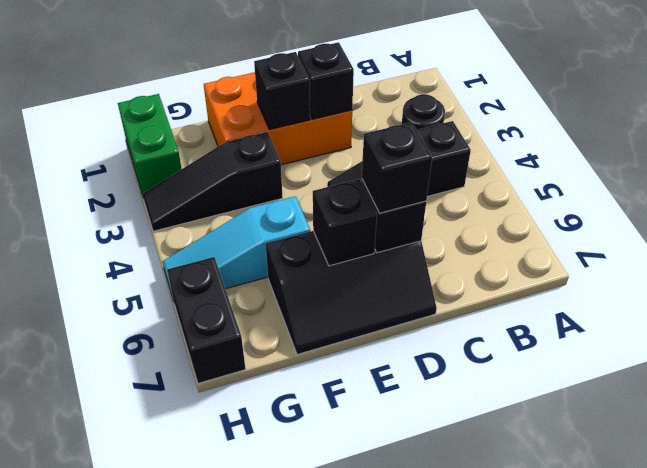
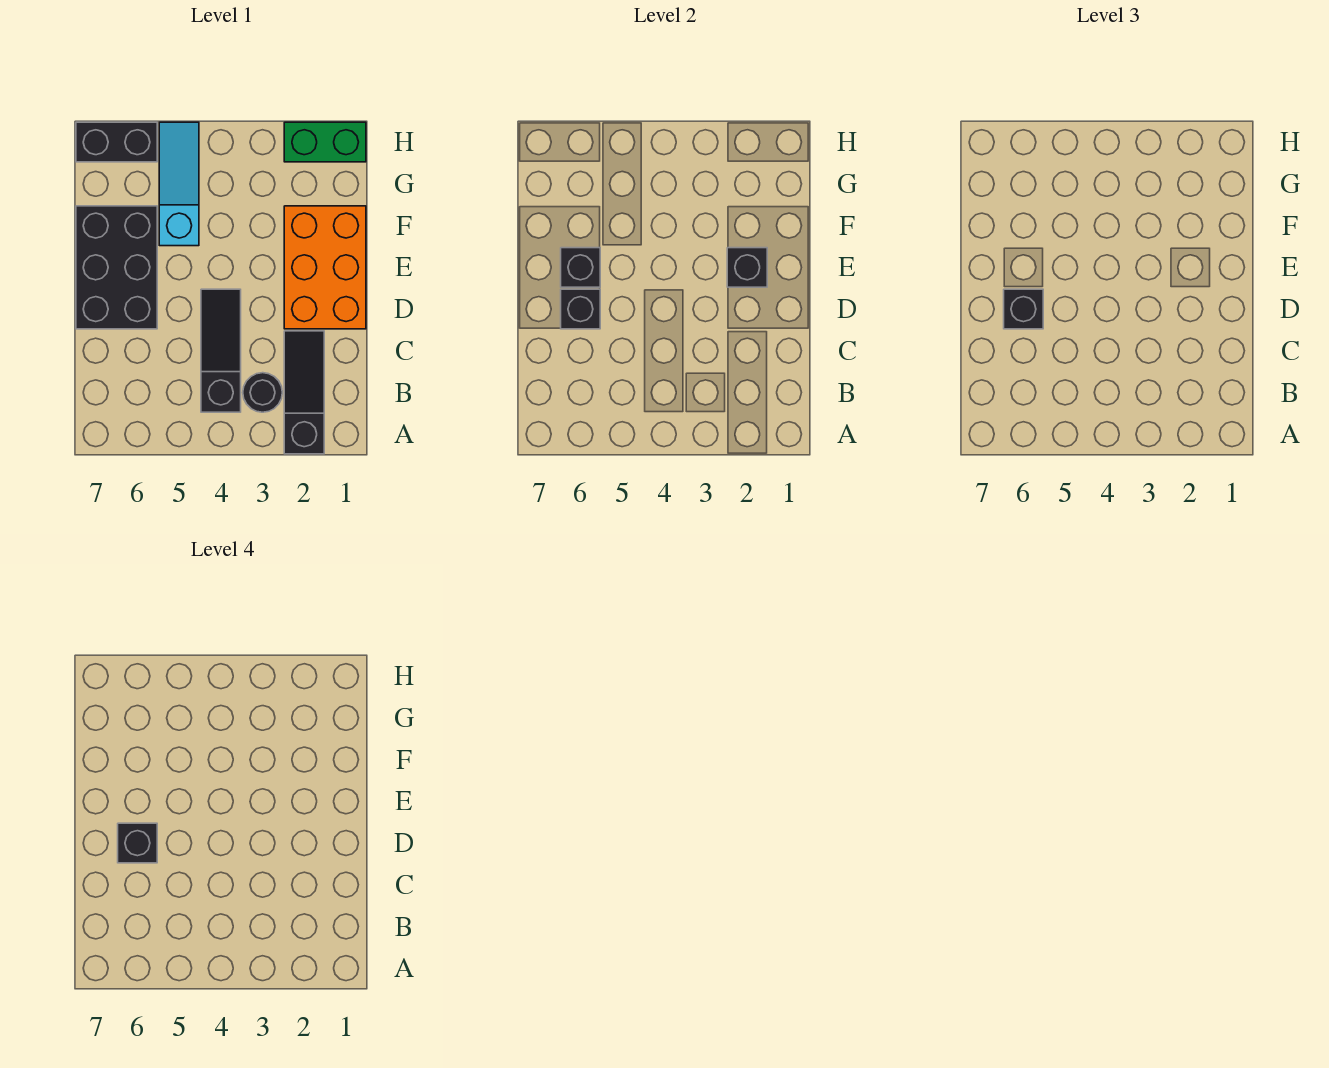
black brick D2 level 2 -> black brick D6 level 4
black slope D6:F7 level 1 top 6 -> black brick D6:F7 level 1
black slope F3:H3 level 1 top F -> black slope A2:C2 level 1 top A

